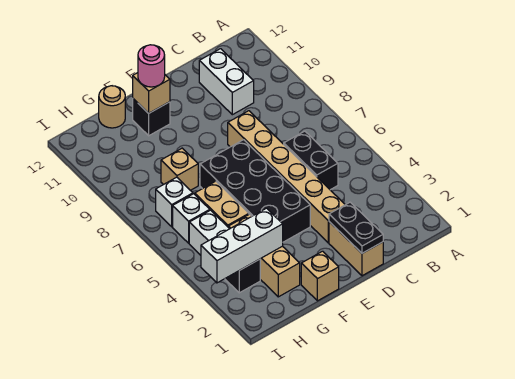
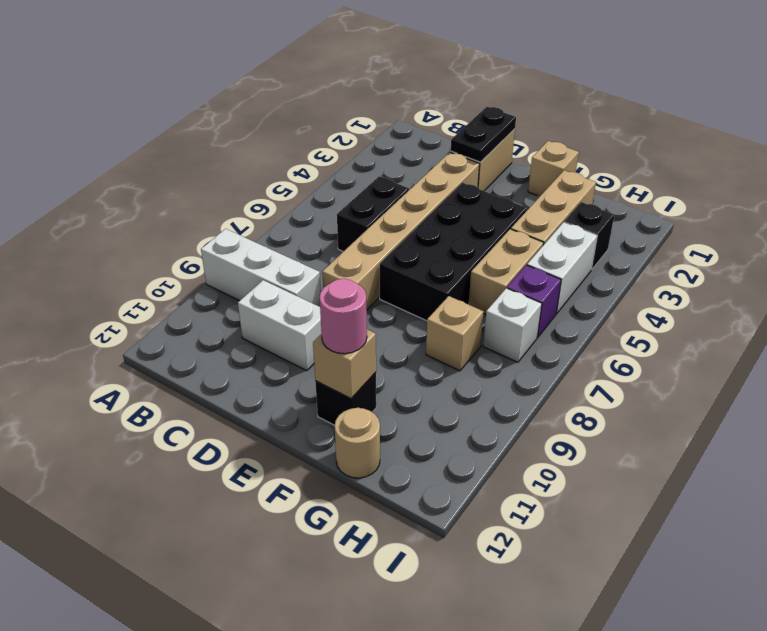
white brick C10:C11 level 1 -> white brick C10:D10 level 1
white brick G3:I3 level 2 -> white brick A9:C9 level 1
white brick H6 level 1 -> purple brick H6 level 1

